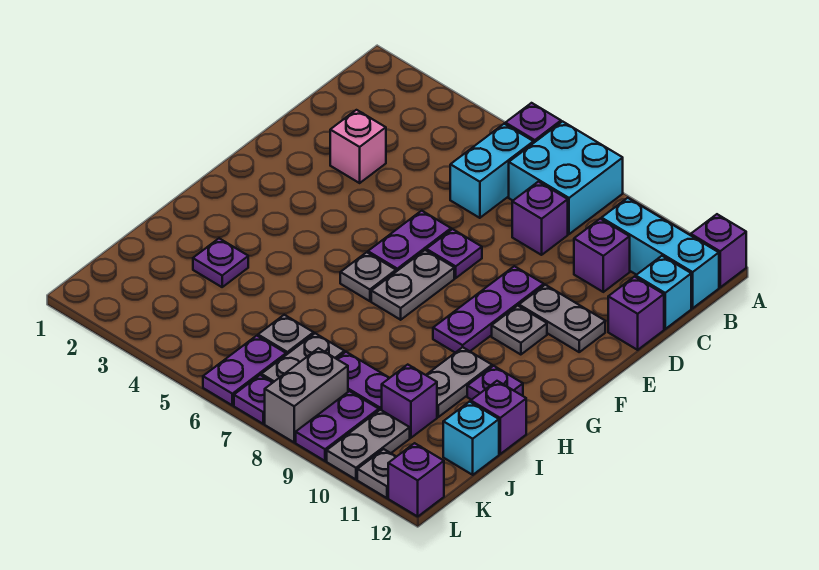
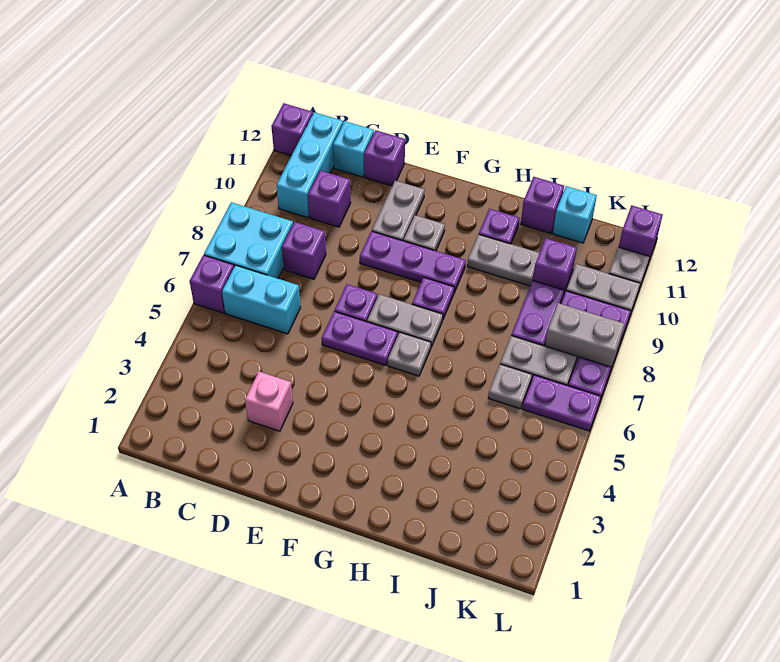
purple plate I3 level 1 -> purple plate G8 level 1

